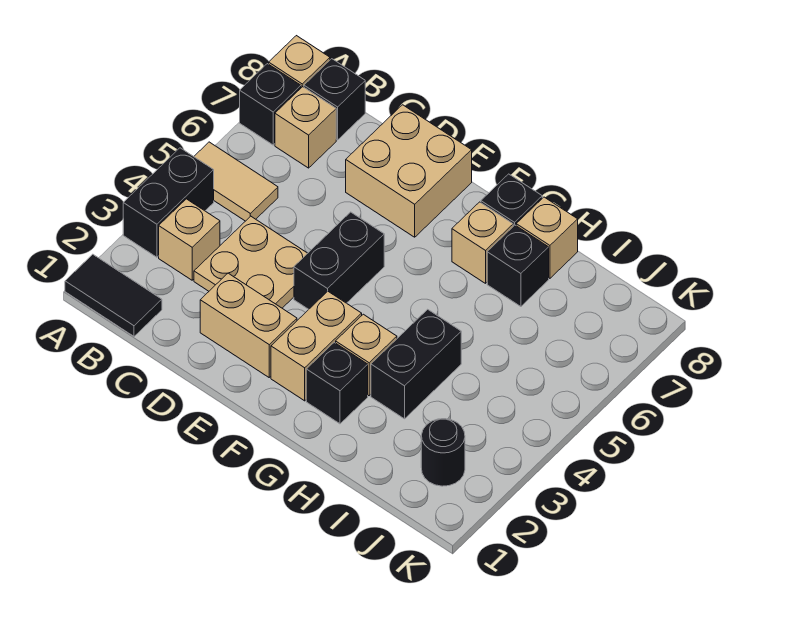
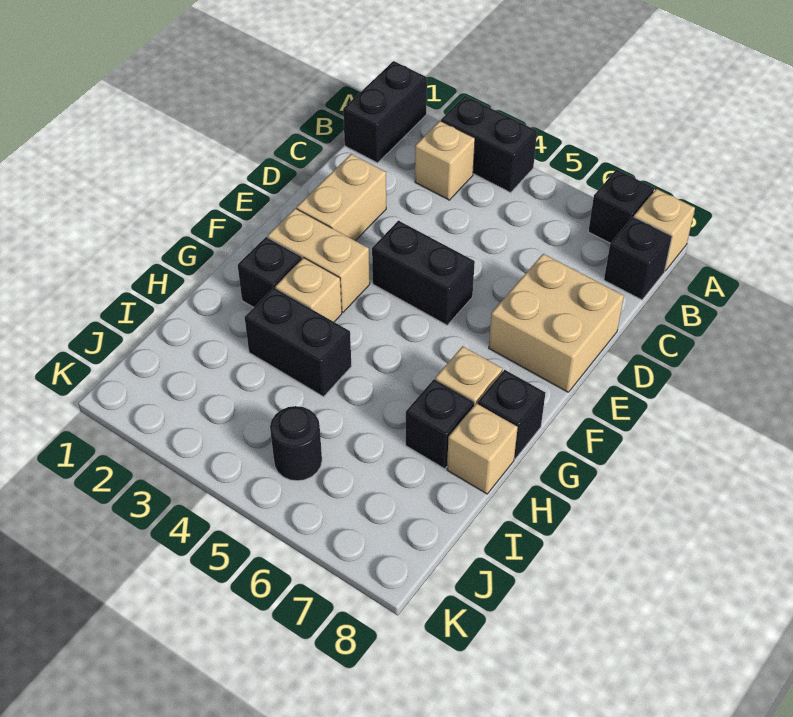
black tile A1:B1 level 1 -> black brick A1:B1 level 1
tan tile A5:B5 level 1 -> none
tan brick B7 level 1 -> none
tan plate C3:D4 level 1 -> none
black round brick J2 level 1 -> black round brick J5 level 1

